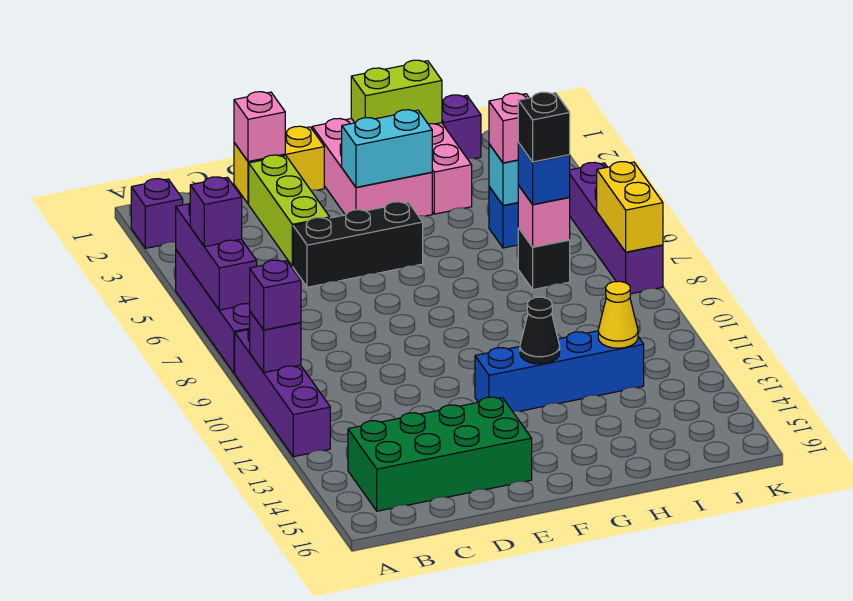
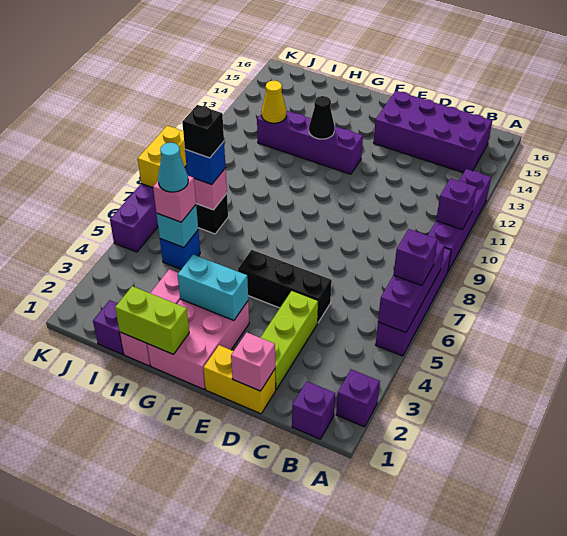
purple brick A10 level 3 -> purple brick B1 level 1
green brick B14:E15 level 1 -> purple brick B14:E15 level 1
blue brick F12:I12 level 1 -> purple brick F12:I12 level 1
none -> cyan cone I5 level 4

